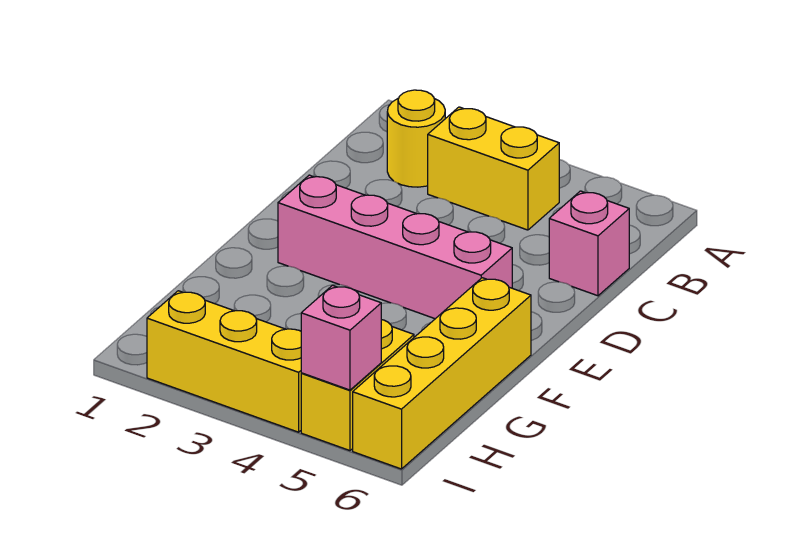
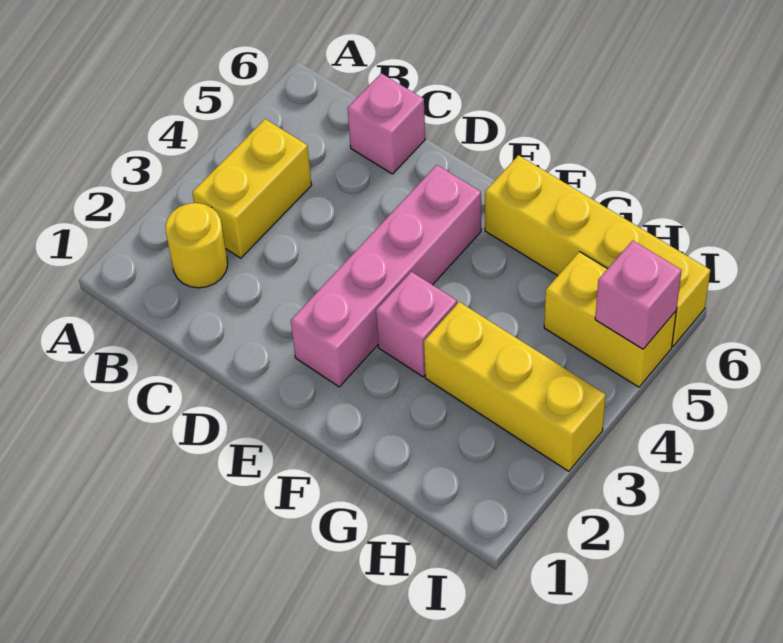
none -> pink brick F3 level 1
yellow brick I2:I4 level 1 -> yellow brick G3:I3 level 1

